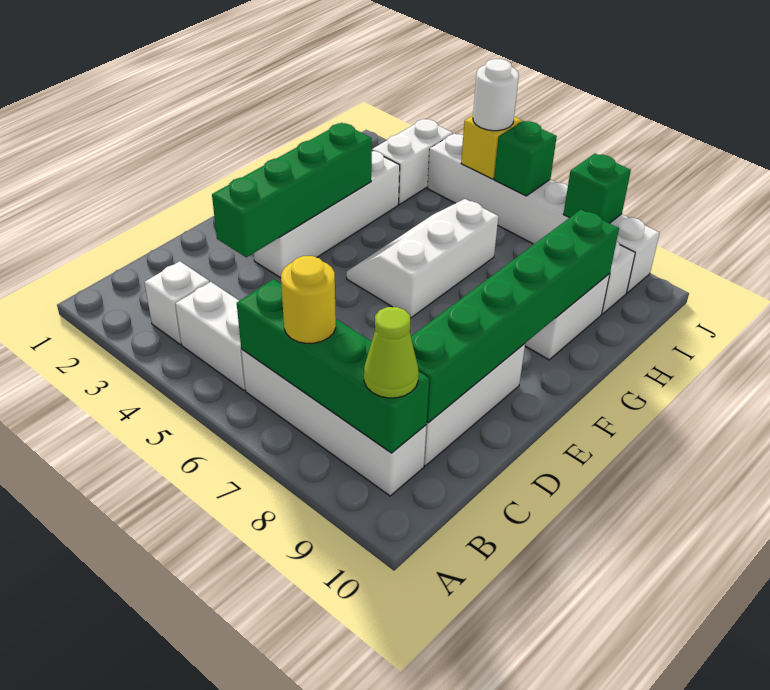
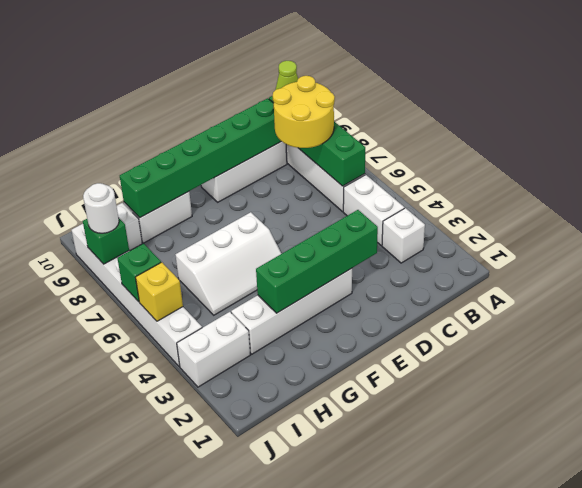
yellow round brick B7 level 3 -> yellow round brick B7:C8 level 3
white round brick J5 level 3 -> white round brick J8 level 3

